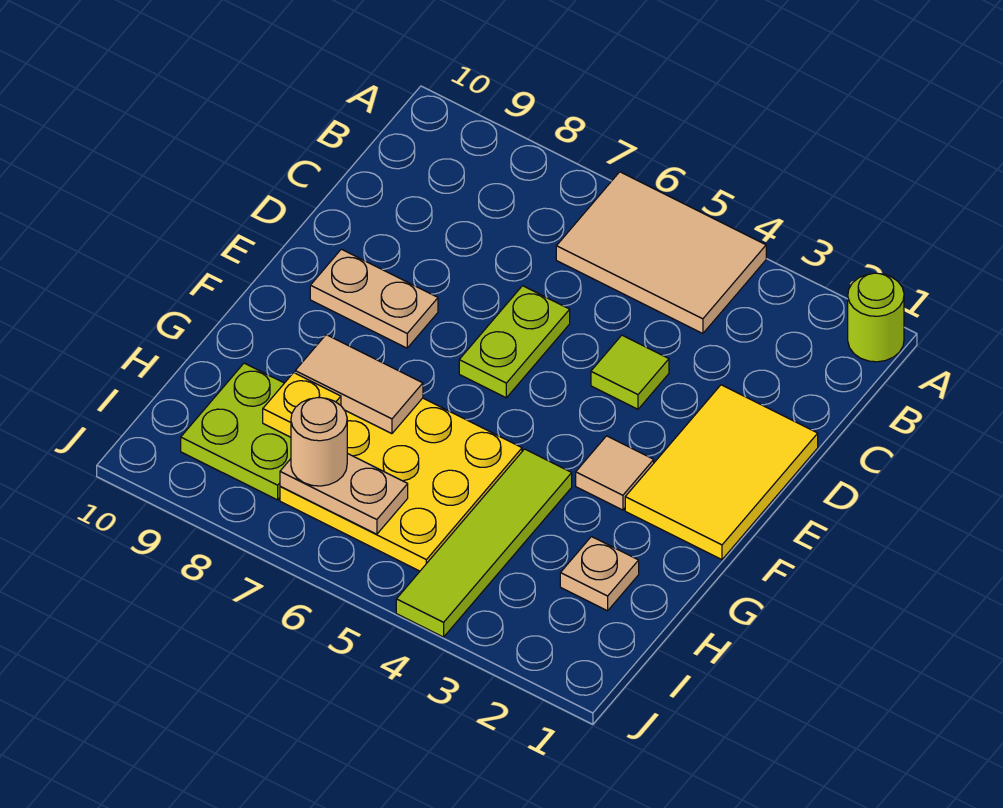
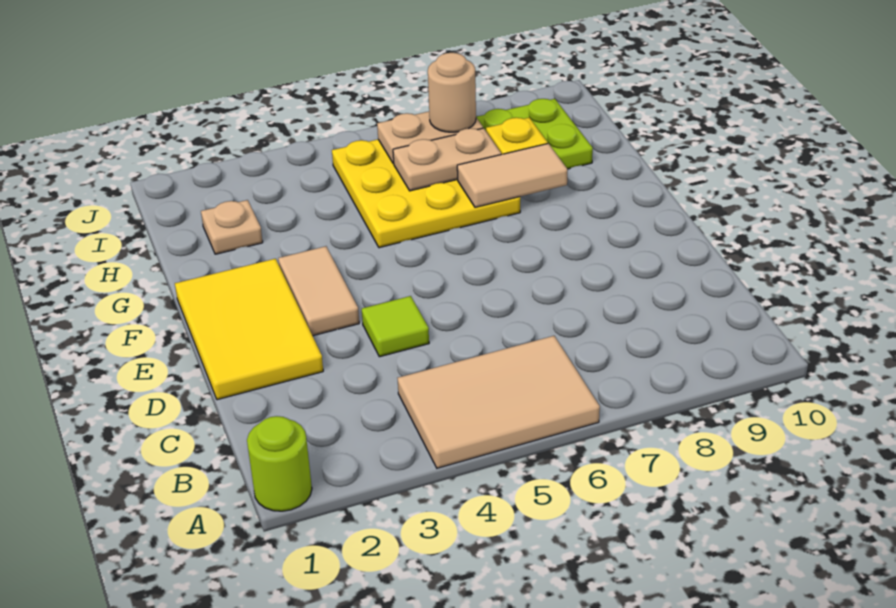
lime plate D6:E6 level 1 -> none
tan plate E8:E9 level 1 -> tan plate H6:H7 level 2
tan tile F3 level 1 -> tan tile E3:F3 level 1
lime tile G4:J4 level 1 -> none

